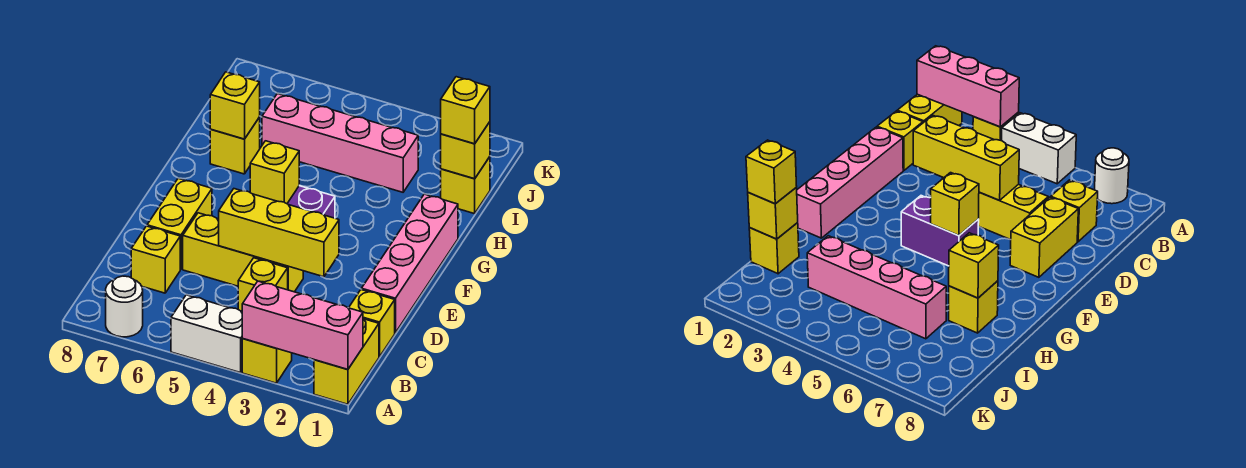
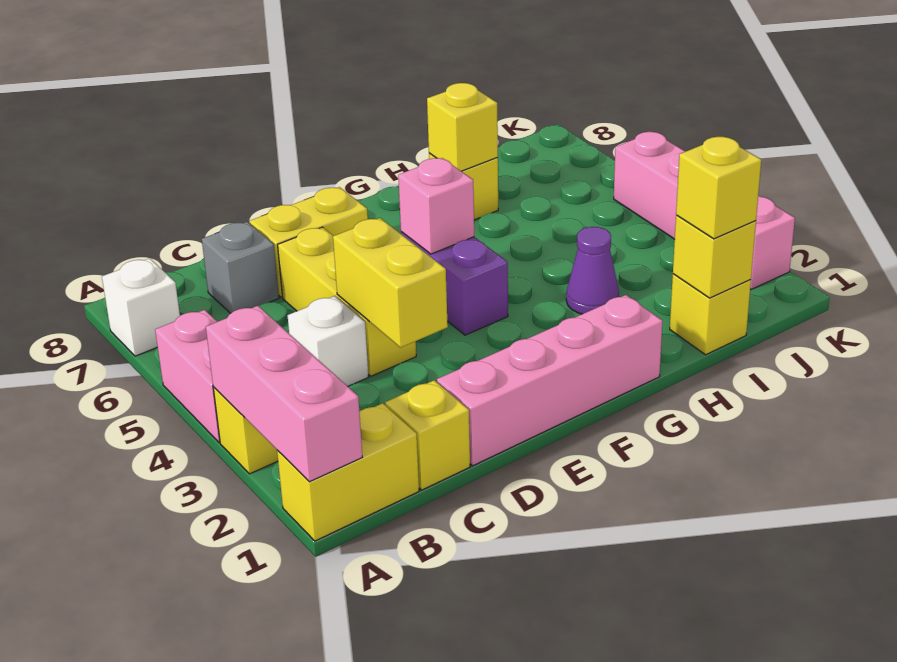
white brick A4:A5 level 1 -> pink brick A4:A5 level 1
white round brick A7 level 1 -> white brick A7 level 1
yellow brick C4 level 1 -> white brick C4 level 1
yellow brick C7 level 1 -> grey brick C7 level 1
yellow brick D3:D5 level 2 -> yellow brick D3:D4 level 2
yellow brick F5 level 2 -> pink brick F5 level 2
none -> purple cone H3 level 1
pink brick I3:I6 level 1 -> pink brick K2:K5 level 1

